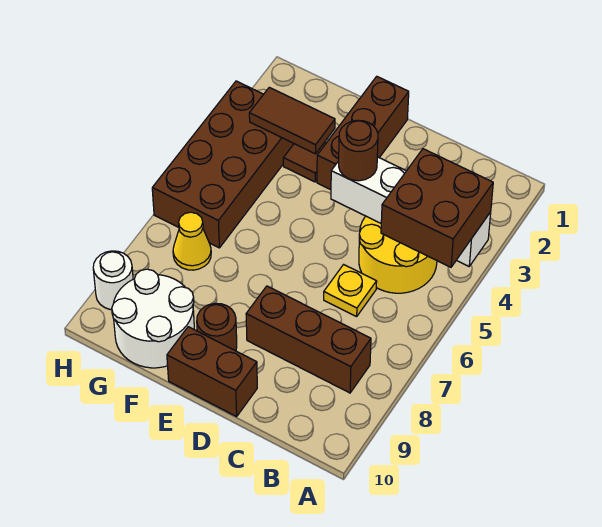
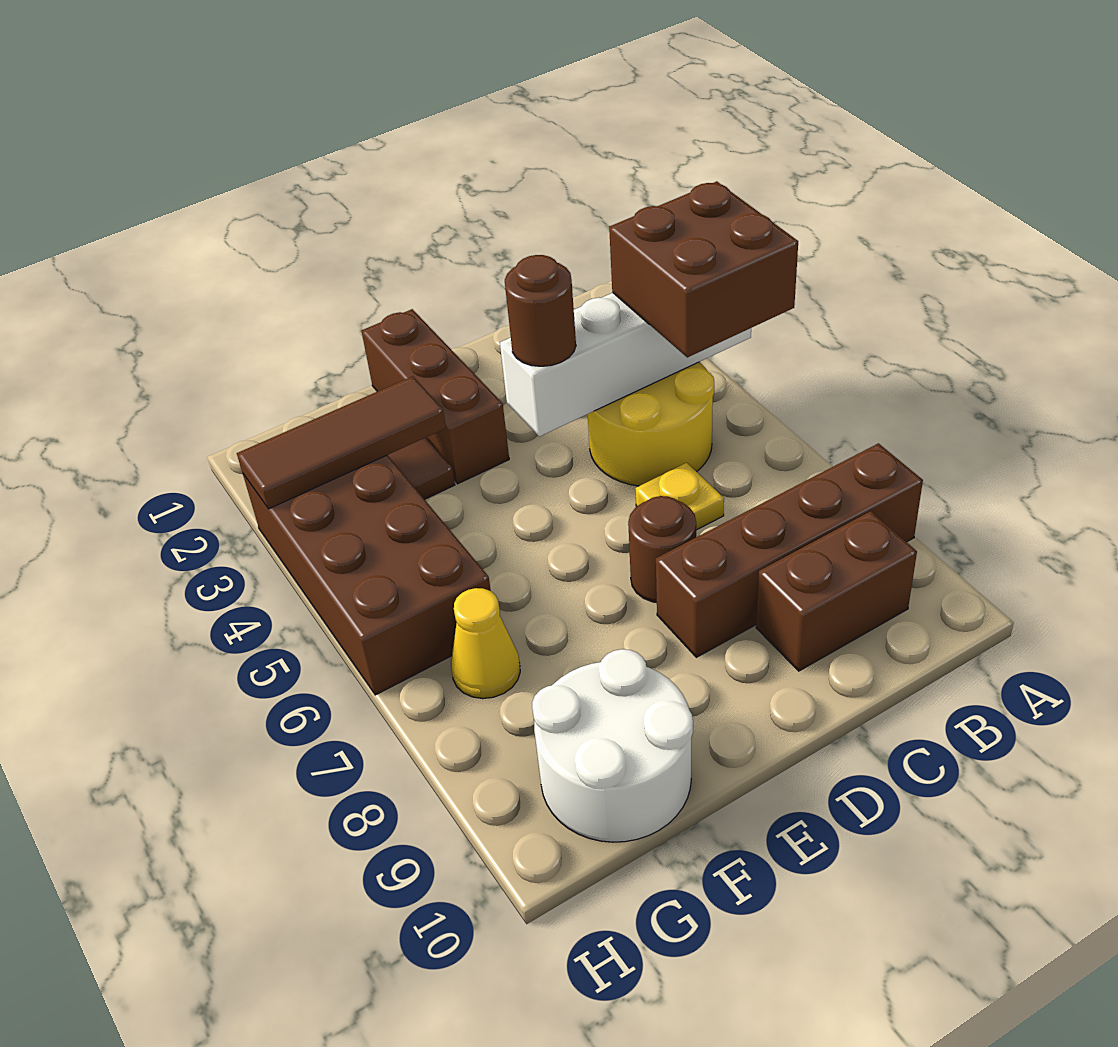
brown brick B8:D8 level 1 -> brown brick A8:D8 level 1
brown brick D10:E10 level 1 -> brown brick B9:C9 level 1
brown round brick E9 level 1 -> brown round brick D7 level 1
brown tile F3:G3 level 2 -> brown tile F3:H3 level 2
white round brick H9 level 1 -> none

